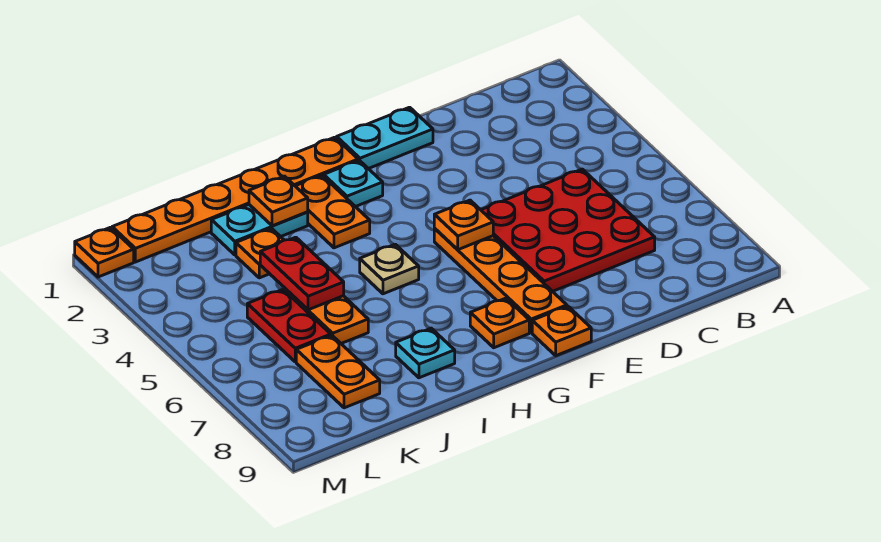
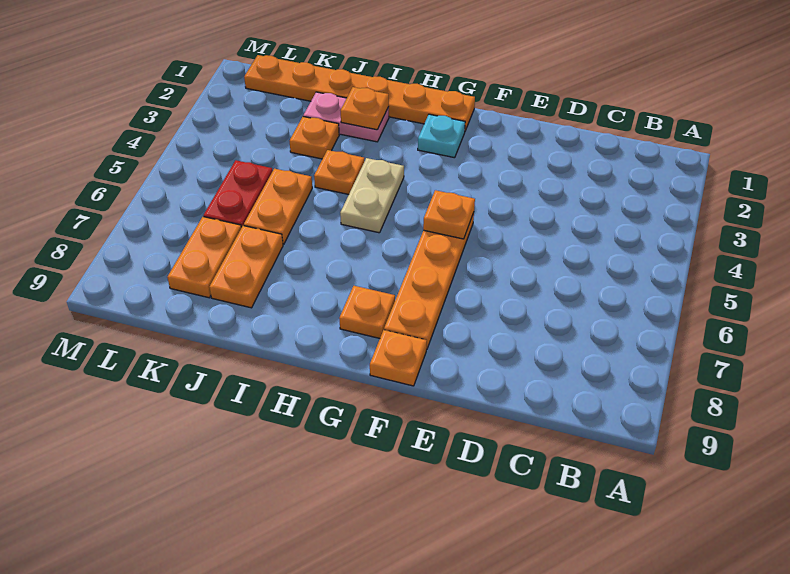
red plate C5:E7 level 1 -> none
cyan plate E1:F1 level 1 -> none
orange plate H2:H3 level 1 -> orange plate J7:J8 level 1
tan plate H5 level 1 -> tan plate H4:H5 level 1
cyan plate I2:J2 level 1 -> pink plate I2:J2 level 1
cyan plate I8 level 1 -> none
red plate J4:J5 level 2 -> none
orange plate M1 level 1 -> orange plate I4 level 1

